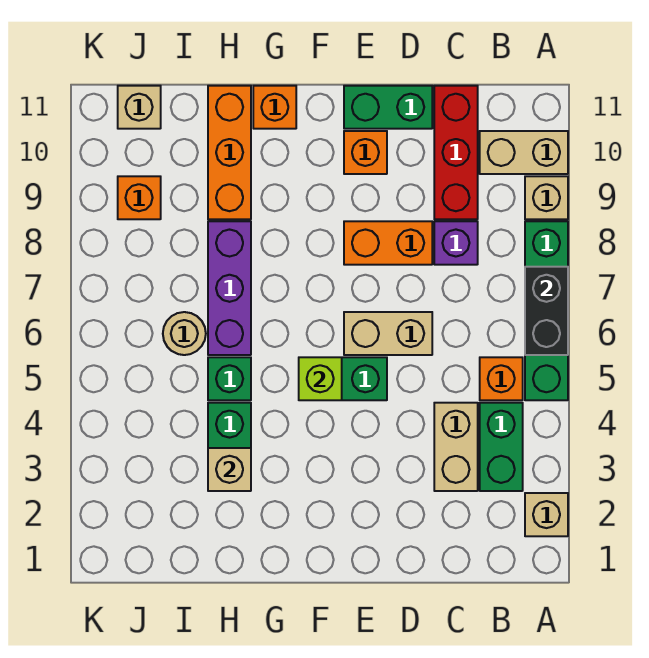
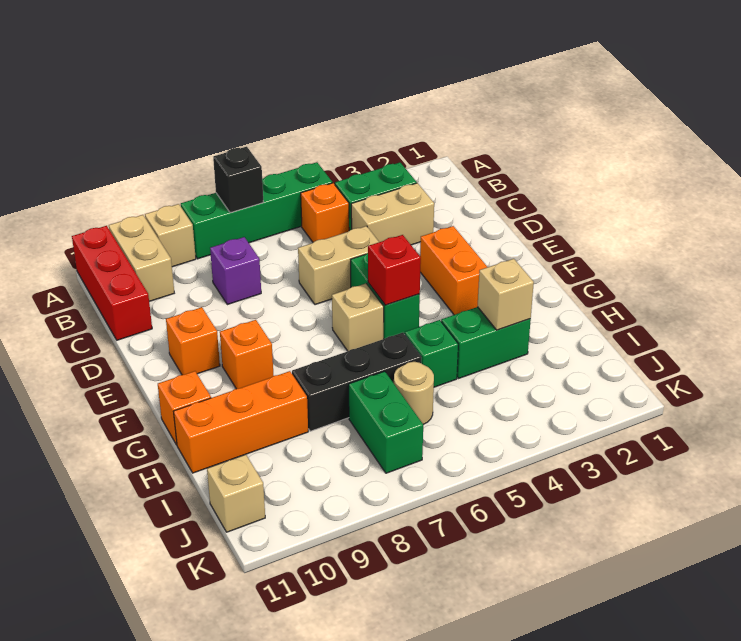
tan brick A2 level 1 -> tan brick F6 level 1
black brick A6:A7 level 2 -> black brick A7 level 2
red brick C9:C11 level 1 -> red brick A11:C11 level 1
tan brick D6:E6 level 1 -> tan brick D5:D6 level 1
orange brick D8:E8 level 1 -> orange brick E3:F3 level 1
green brick D11:E11 level 1 -> green brick I7:J7 level 1
lime brick F5 level 2 -> red brick F5 level 2
purple brick H6:H8 level 1 -> black brick H6:H8 level 1
orange brick J9 level 1 -> orange brick F9 level 1

